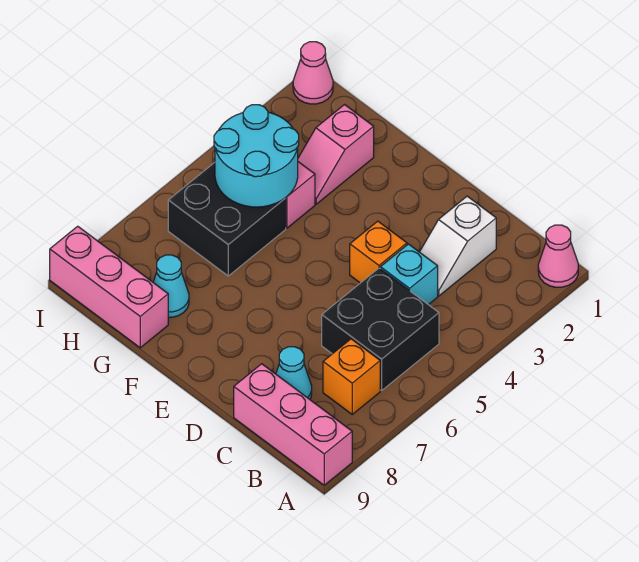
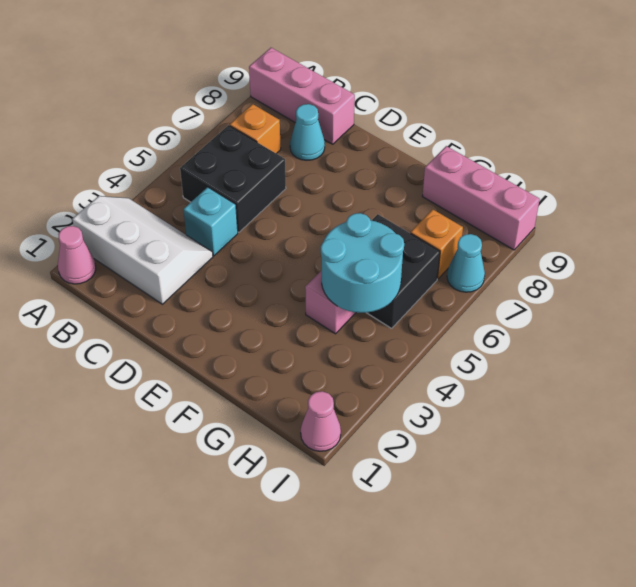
white slope C2:C3 level 1 top 2 -> white slope A2:C3 level 1 top 2
orange brick D4 level 1 -> orange brick H7 level 1
pink slope G2:G3 level 1 top 2 -> none
cyan cone G8 level 1 -> cyan cone I7 level 1

